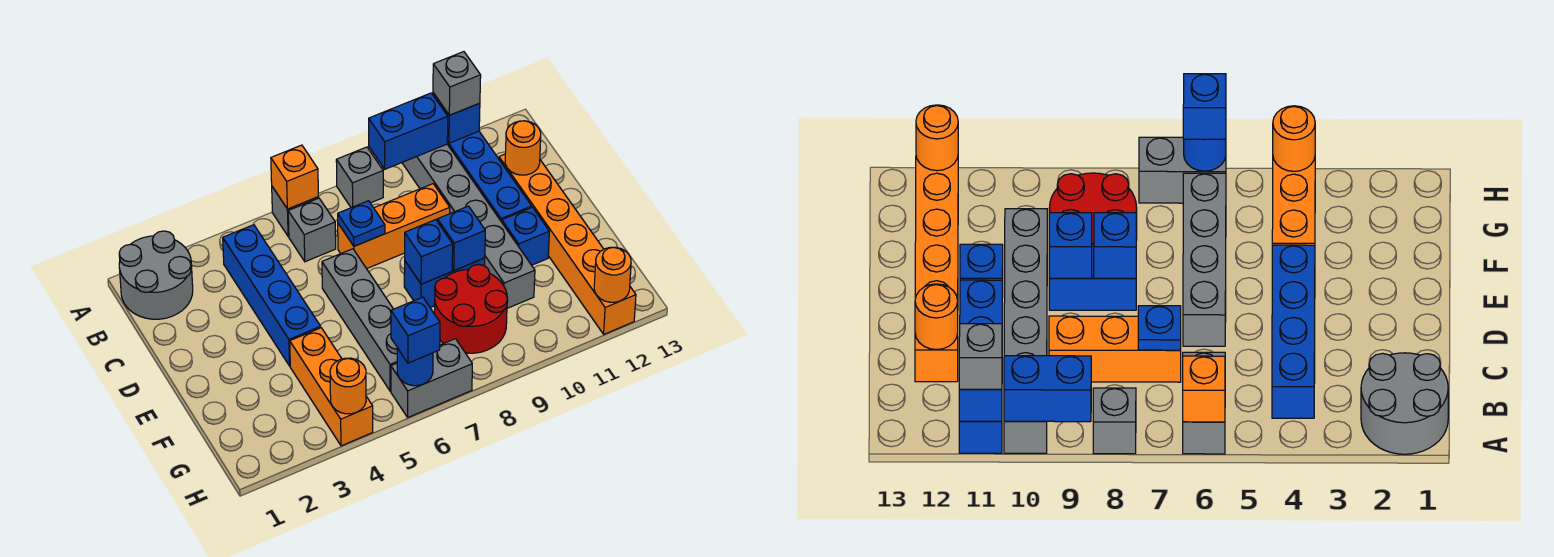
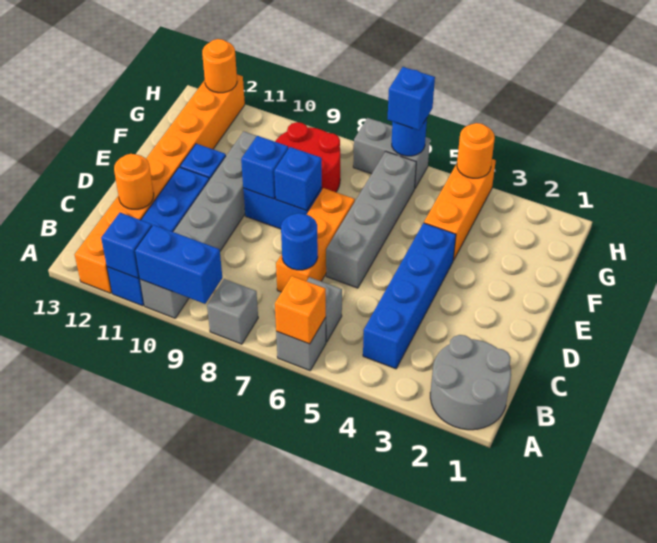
grey brick A11 level 3 -> none
orange brick C7:C9 level 1 -> orange brick C7:E7 level 1
blue plate C7 level 2 -> blue round brick C7 level 2
orange brick C12:H12 level 1 -> orange brick A12:H12 level 1

